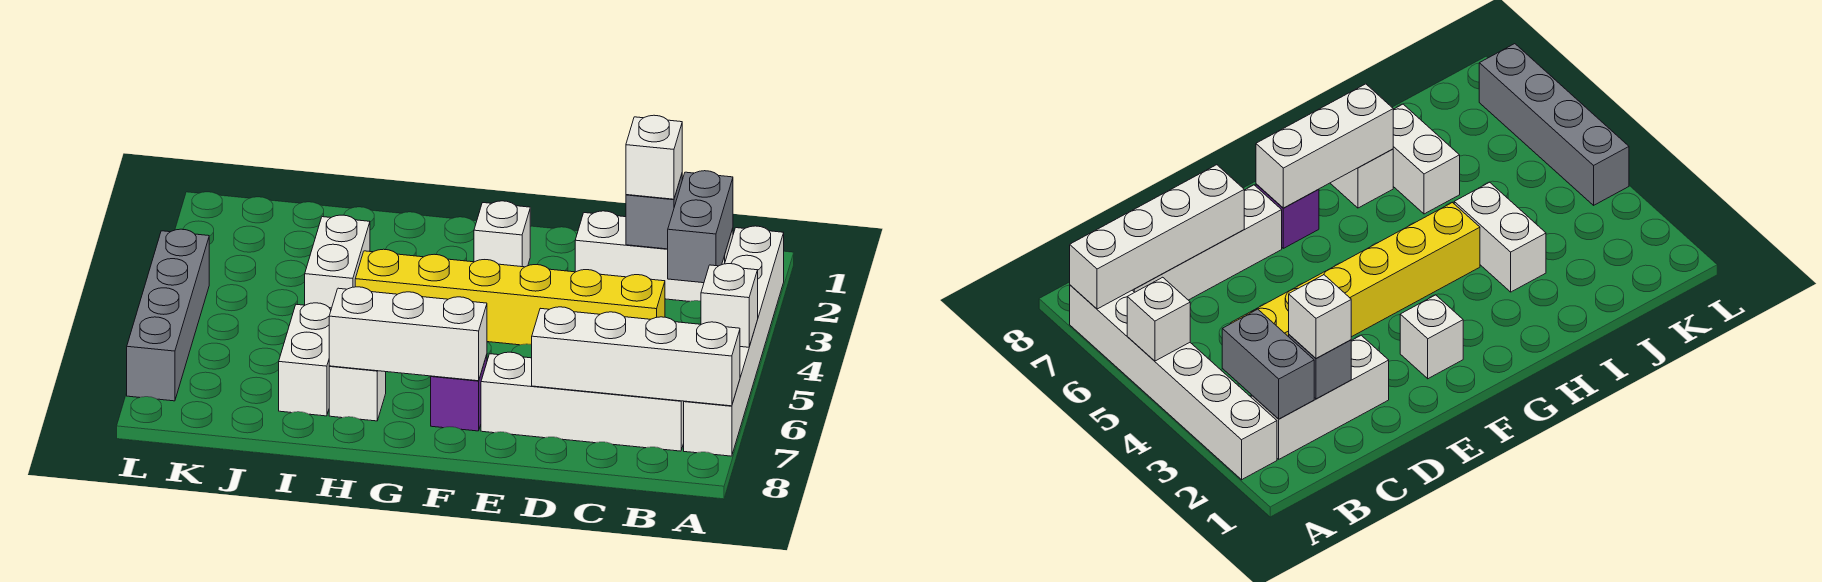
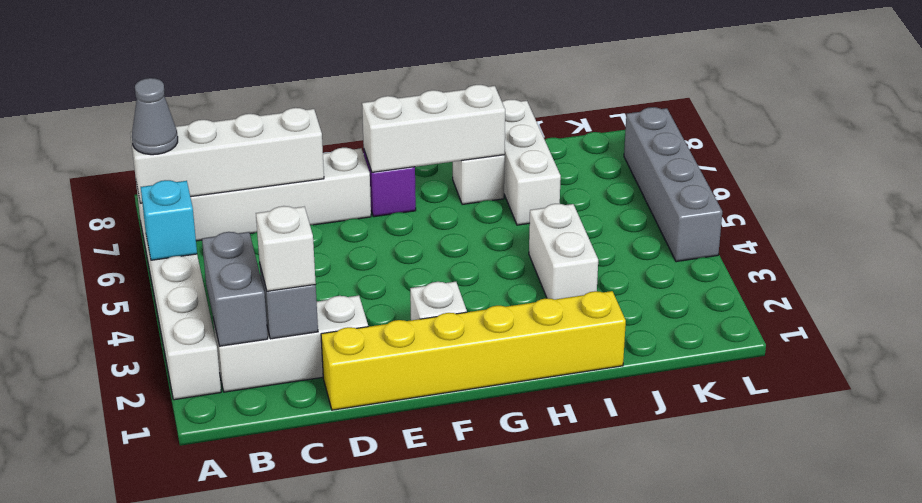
white brick A5 level 2 -> cyan brick A5 level 2
none -> grey cone A7 level 3
yellow brick C4:H4 level 1 -> yellow brick D1:I1 level 1
white brick I6:I7 level 1 -> white brick I6:I8 level 1

